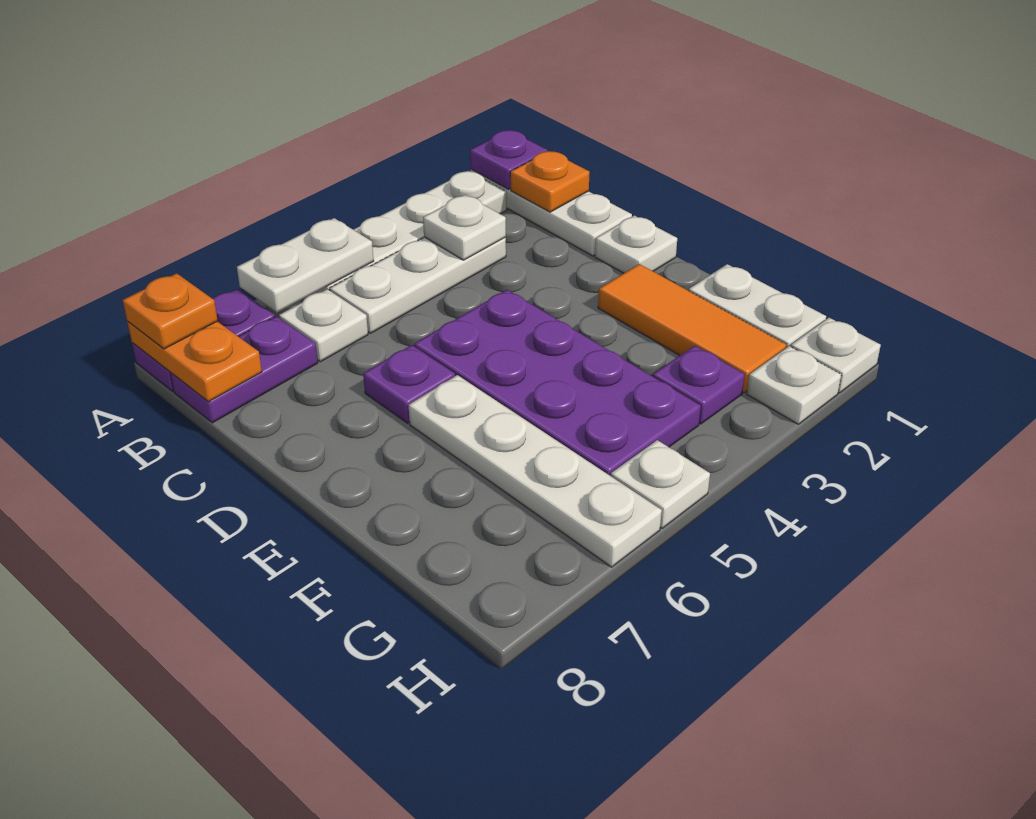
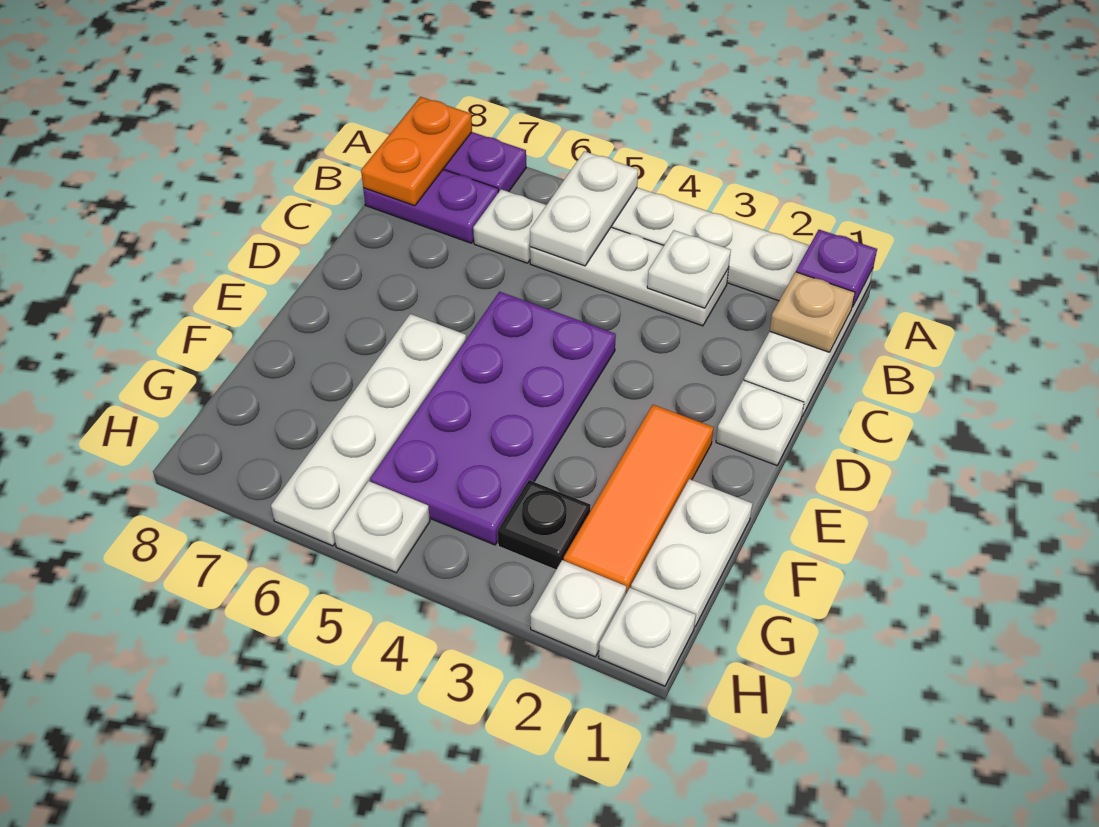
white plate A5:A6 level 2 -> white plate A5:B5 level 2
orange plate A8 level 3 -> none
orange plate B1 level 2 -> tan plate B1 level 2
purple plate D6 level 1 -> none
purple plate G3 level 1 -> black plate G3 level 1

